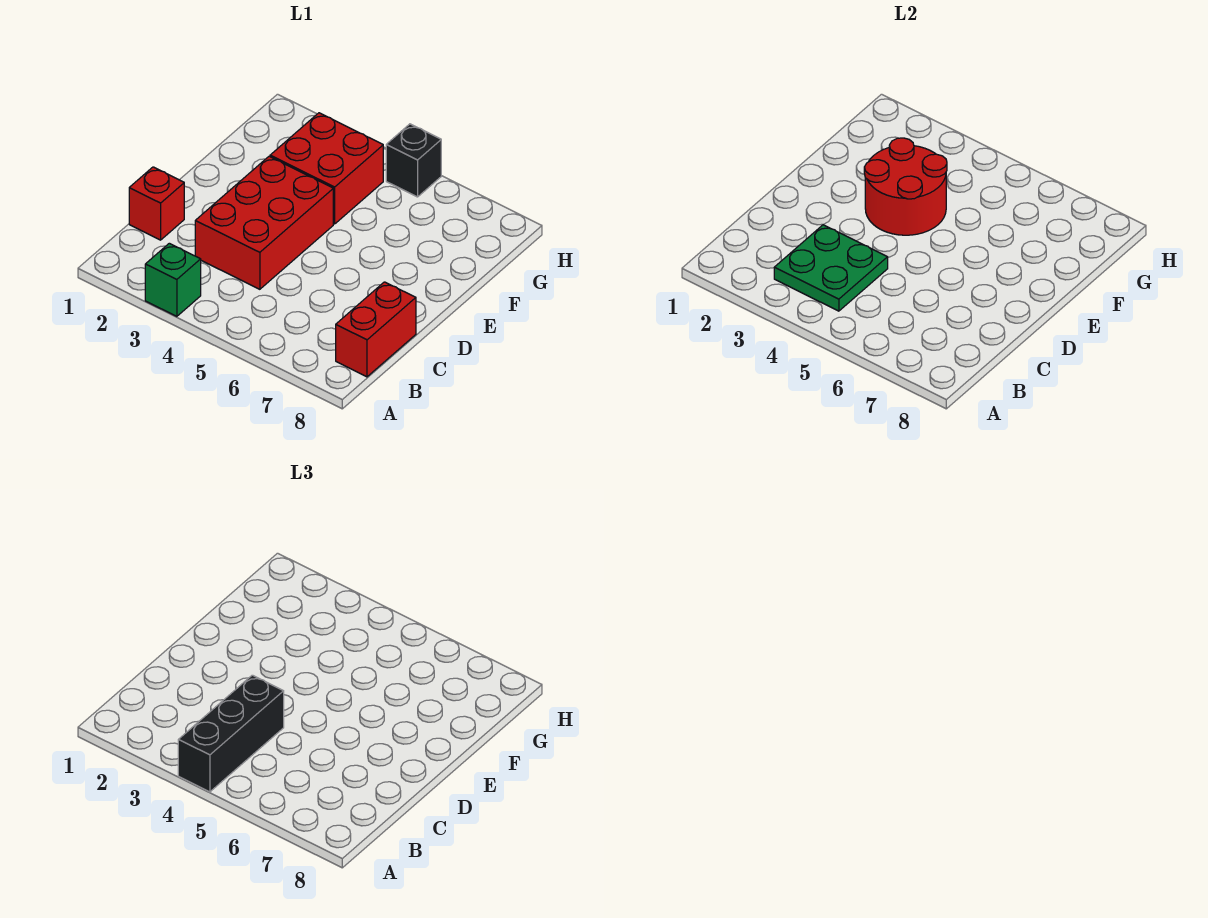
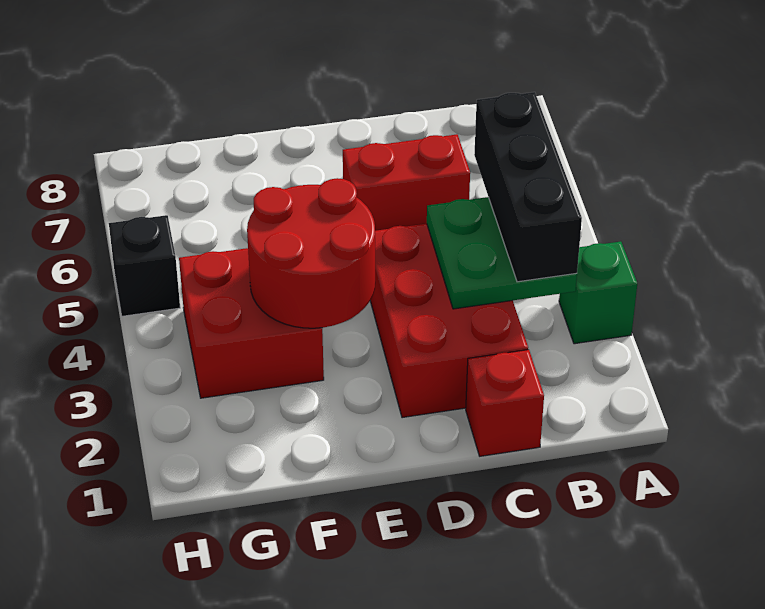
black brick A4:C4 level 3 -> black brick B3:B5 level 3
red brick B8:C8 level 1 -> red brick C6:D6 level 1
red brick C3:E4 level 1 -> red brick C2:D4 level 1

